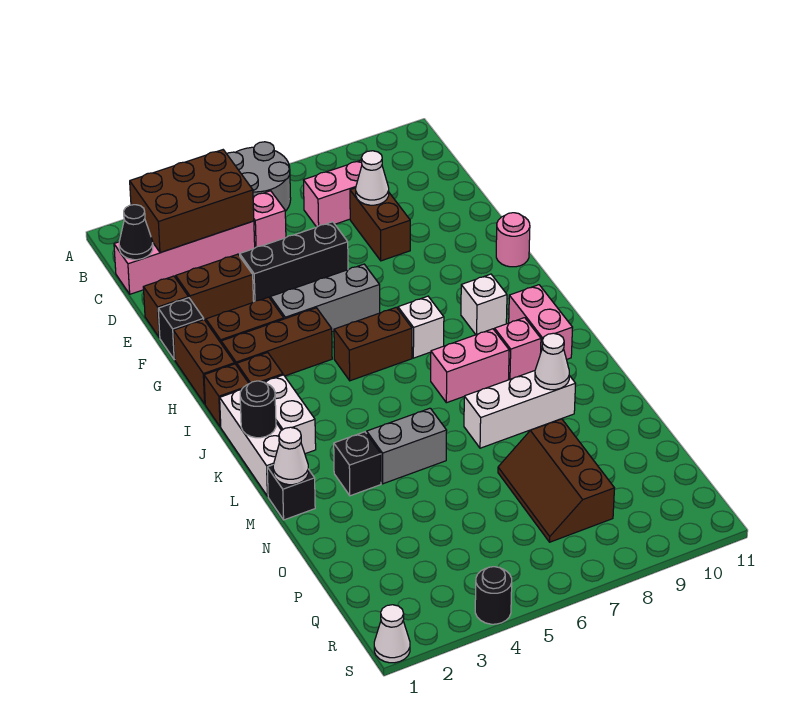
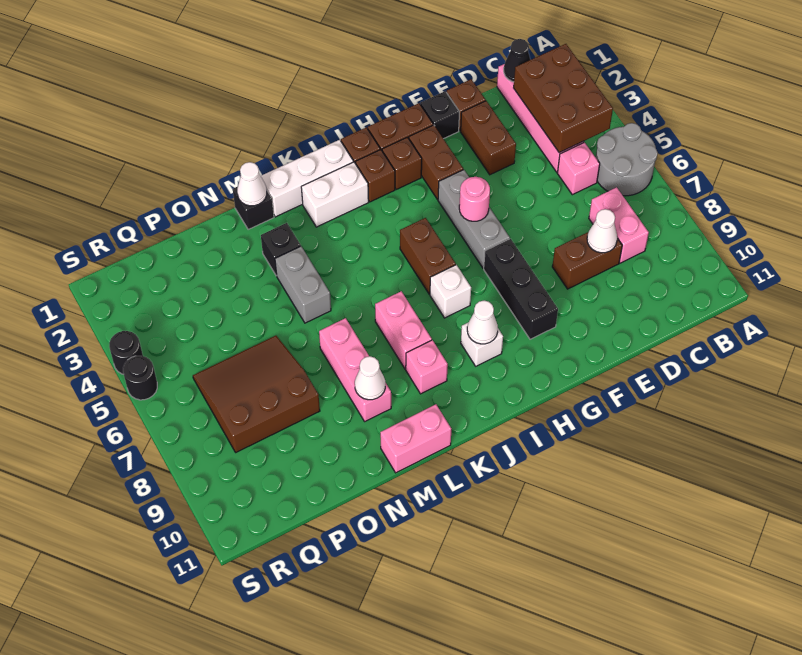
black brick E4:E6 level 1 -> black brick G7:G9 level 1
pink round brick G11 level 1 -> pink round brick G5 level 2
brown brick H2:H4 level 1 -> brown brick H2 level 1
pink brick J10:K10 level 1 -> pink brick L11:M11 level 1
black round brick K1 level 2 -> black round brick S5 level 1
white brick M7:M9 level 1 -> pink brick M7:M9 level 1
brown slope O7:Q8 level 1 top 8 -> brown slope O6:Q8 level 1 top 8
white cone S1 level 1 -> white cone I9 level 2

